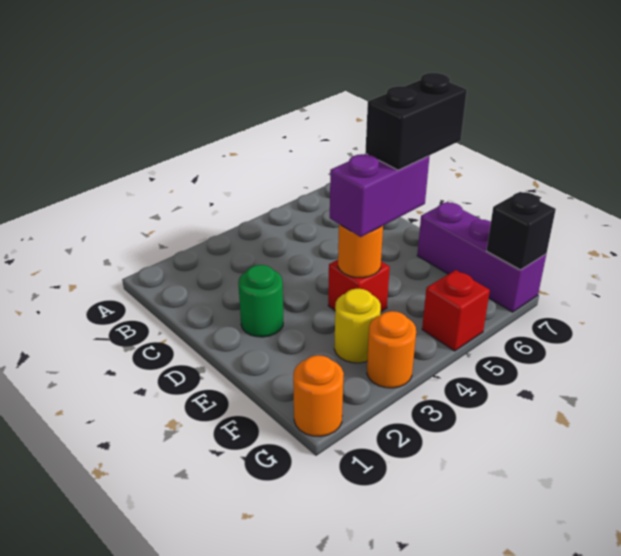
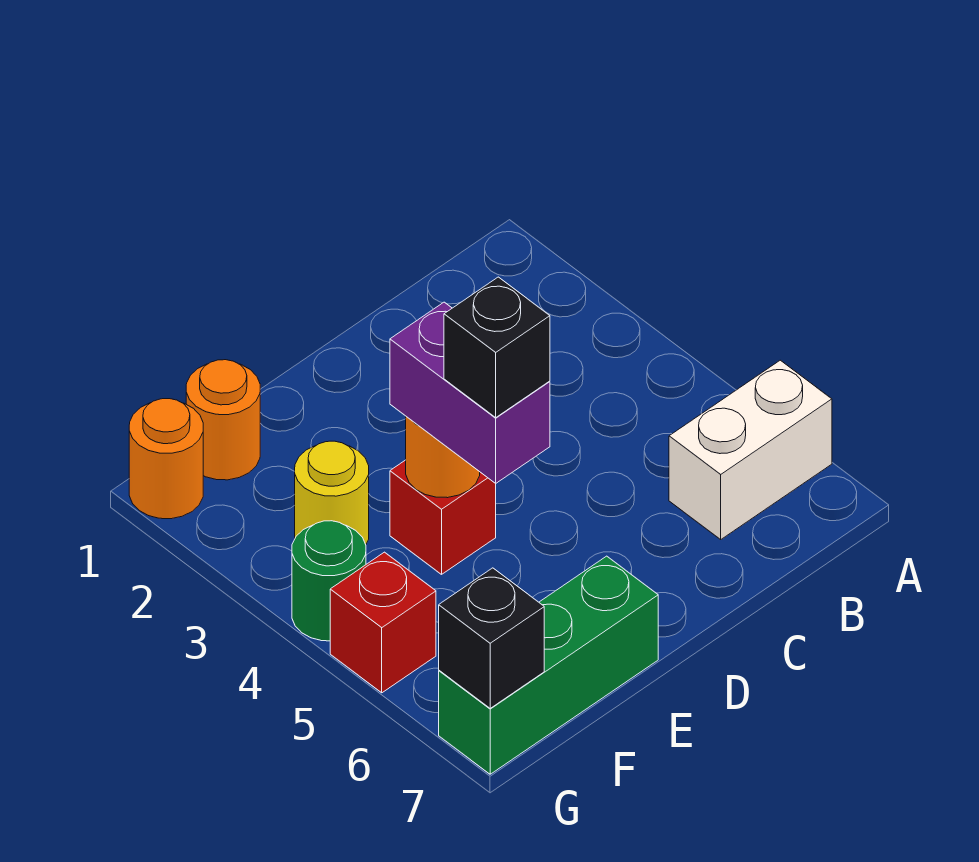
none -> white brick A6:B6 level 1
green round brick D2 level 1 -> green round brick G4 level 1
black brick E5:E6 level 4 -> black brick E5 level 4
purple brick E7:G7 level 1 -> green brick E7:G7 level 1
orange round brick G3 level 1 -> orange round brick F1 level 1

